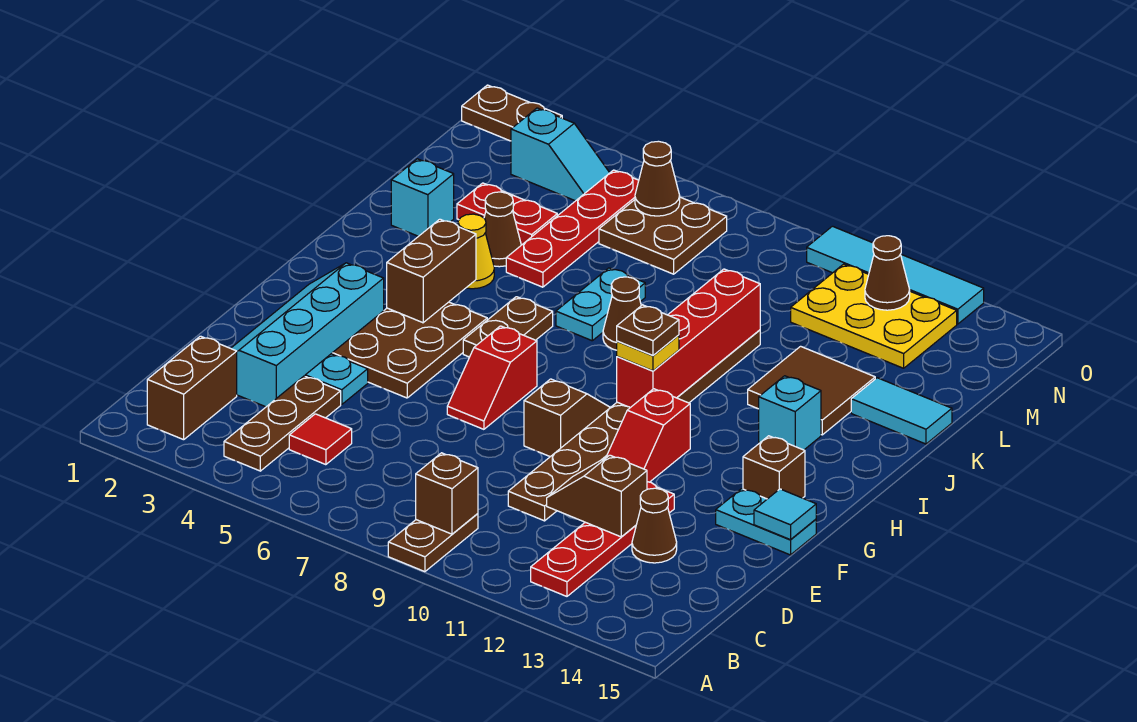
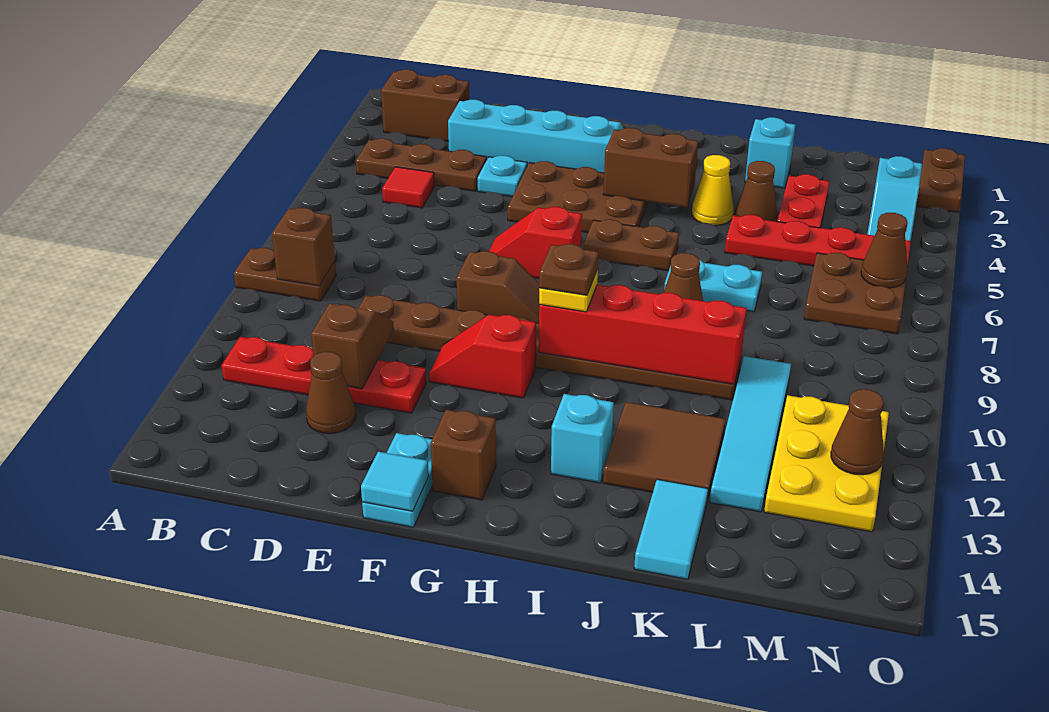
cyan tile O10:O13 level 1 -> cyan tile L10:L13 level 1

